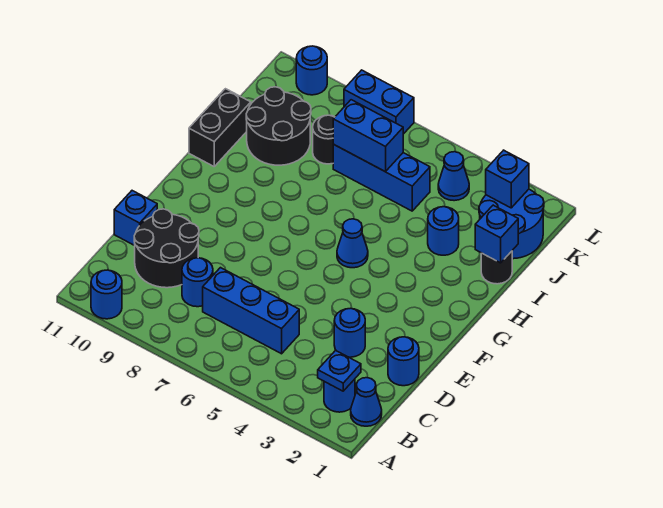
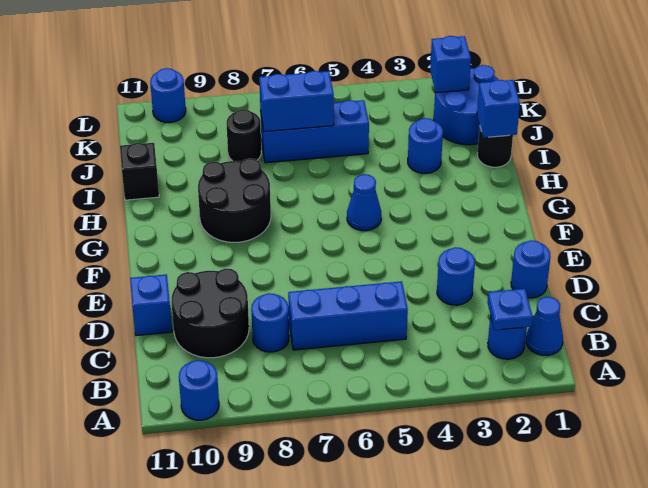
black brick H11:I11 level 1 -> black brick I11 level 1
black round brick I9:J10 level 1 -> black round brick G8:H9 level 1
blue cone K4 level 1 -> none
blue brick L7:L8 level 1 -> none

